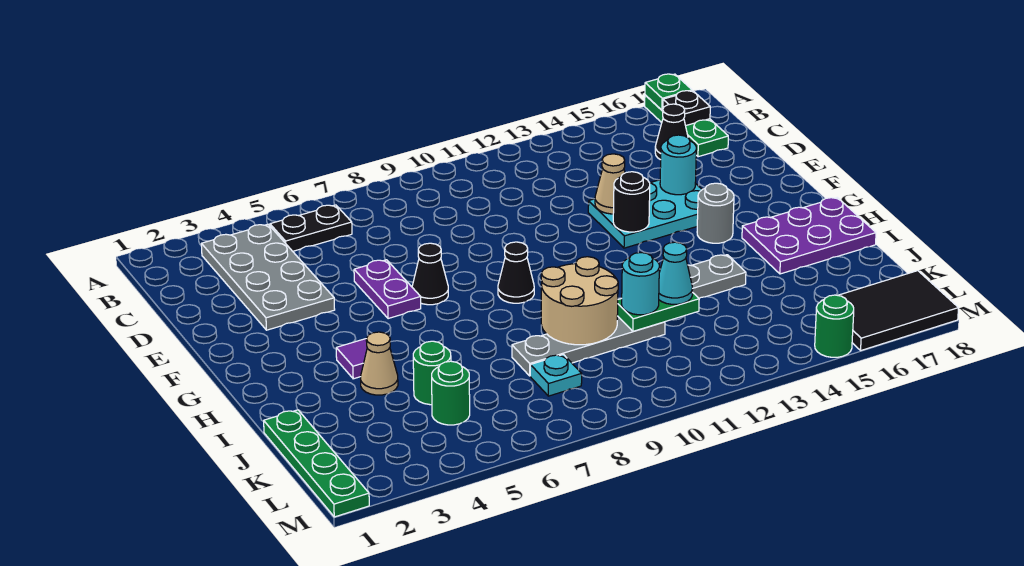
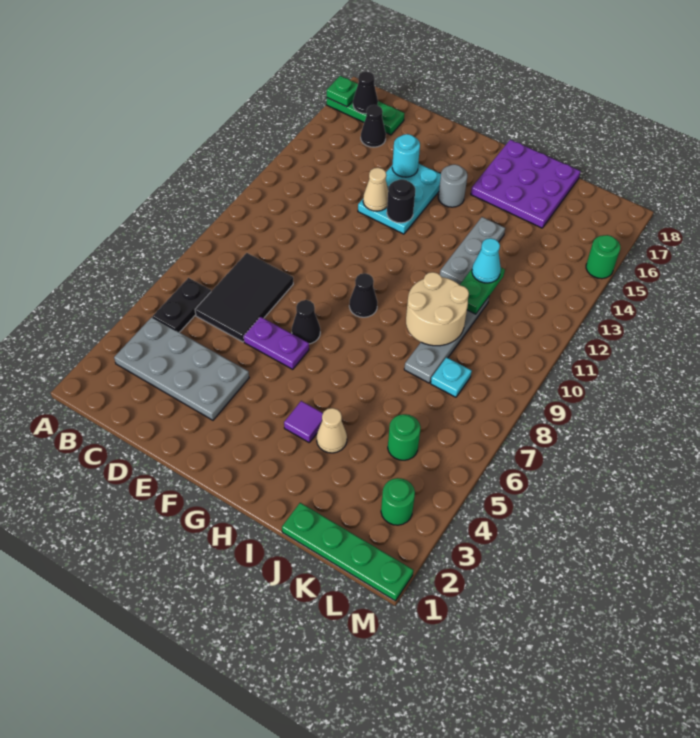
black plate B17 level 2 -> black cone B17 level 2
purple plate H16:I18 level 1 -> purple plate H16:J18 level 1
green round brick J5 level 1 -> green round brick L3 level 1
cyan round brick J11 level 3 -> none
black tile L16:M18 level 1 -> black tile C6:D8 level 1

